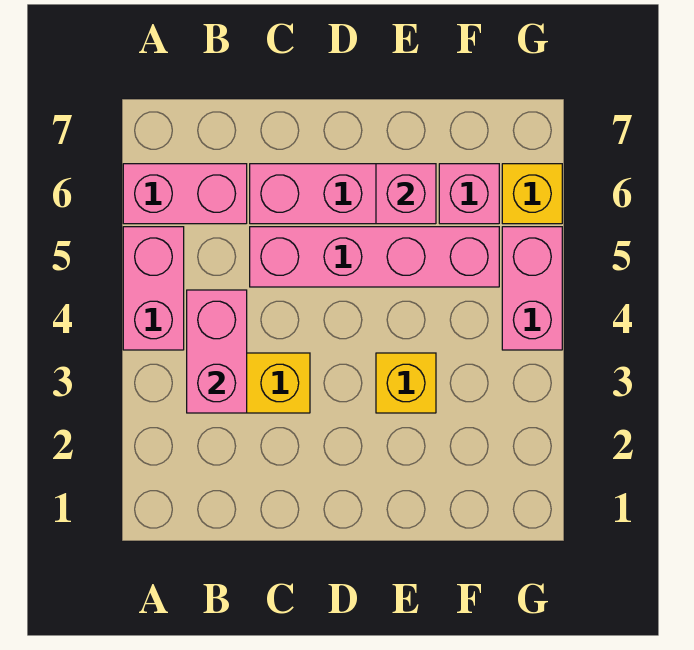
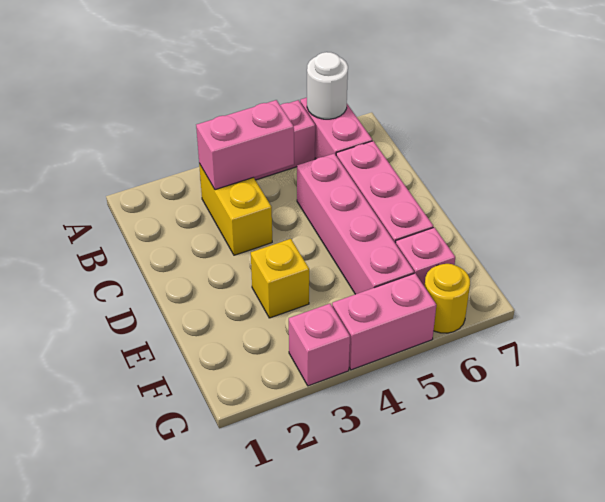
none -> white round brick A6 level 2
pink brick E6 level 2 -> pink brick G3 level 1
yellow brick G6 level 1 -> yellow round brick G6 level 1

